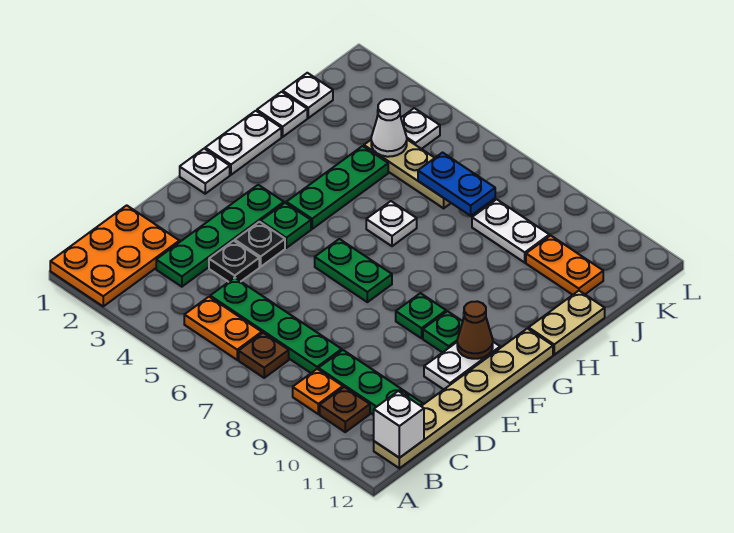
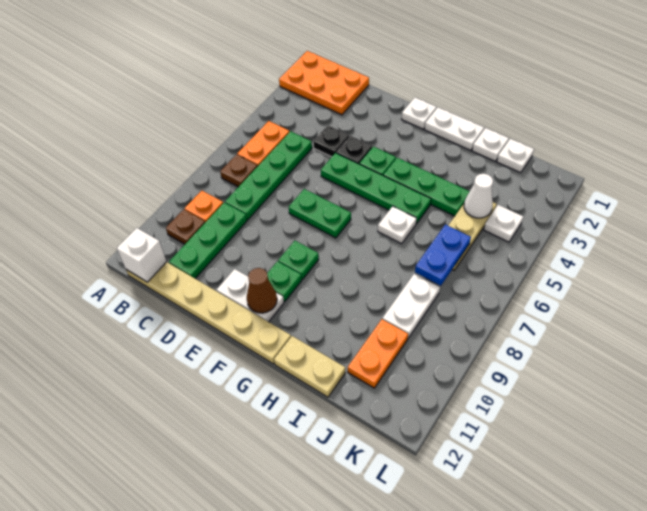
green plate C3:F3 level 1 -> green plate E5:H5 level 1
green plate F6:F7 level 1 -> green plate E7:F7 level 1

